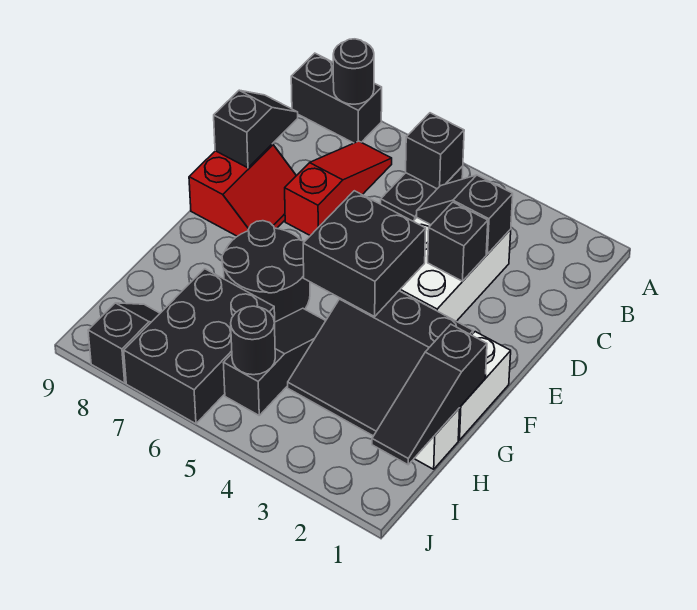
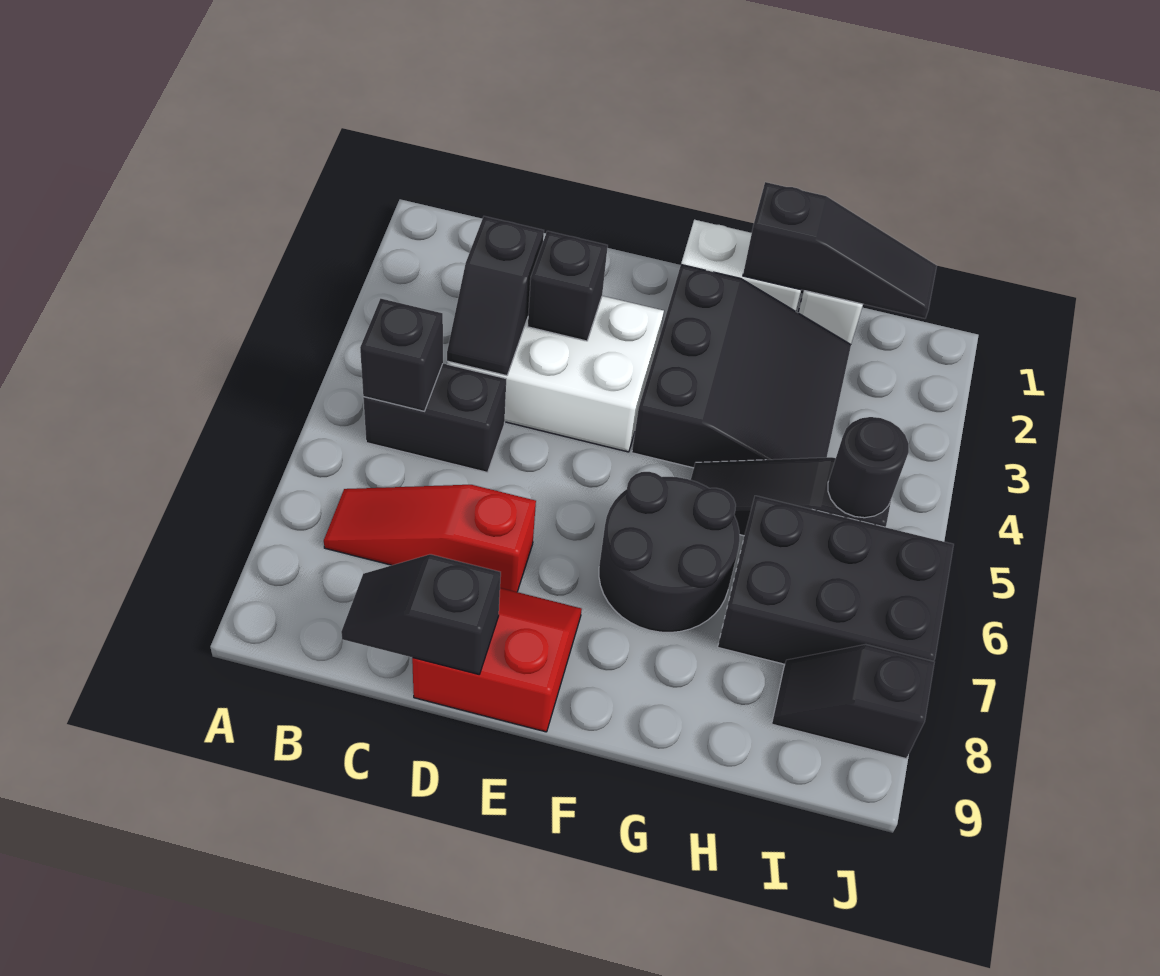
black brick A8:A9 level 1 -> none
black round brick A8 level 2 -> none
black brick E4:F5 level 2 -> none

